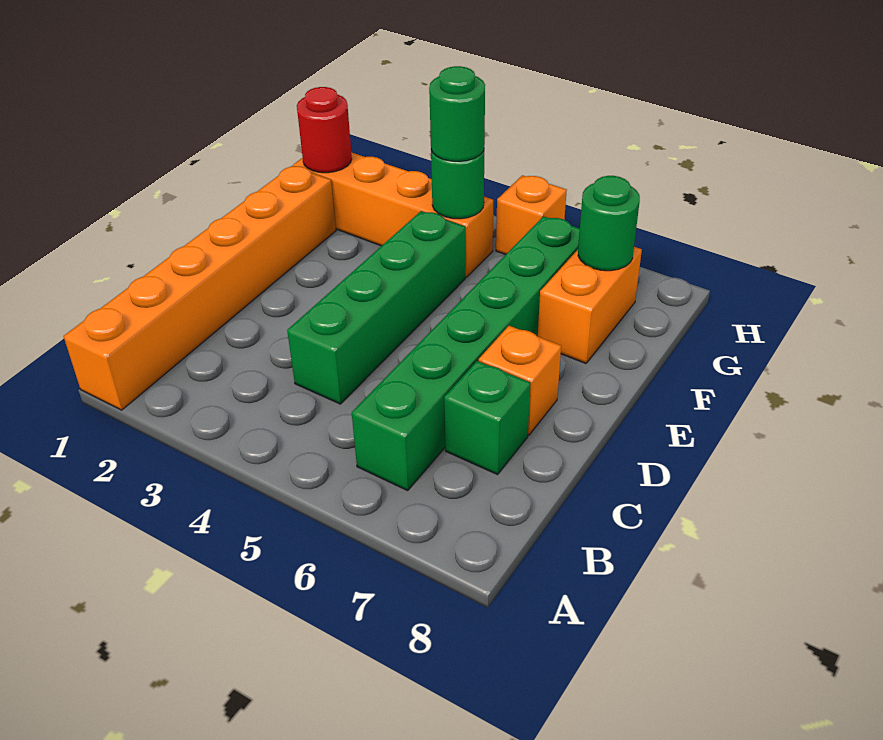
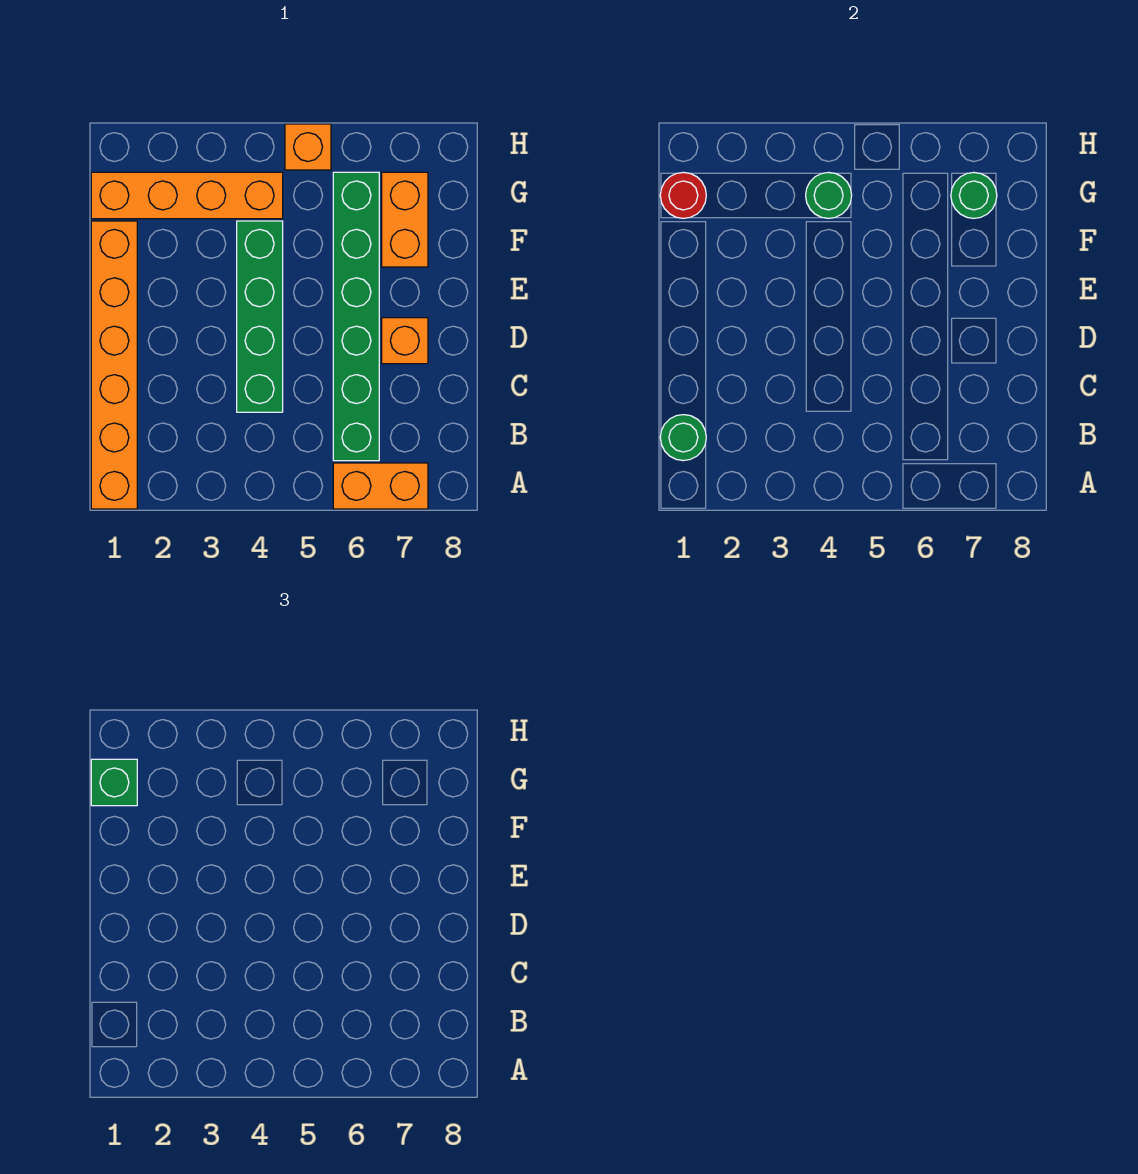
none -> orange brick A6:A7 level 1
green brick C7 level 1 -> green brick G1 level 3
green round brick G4 level 3 -> green round brick B1 level 2

